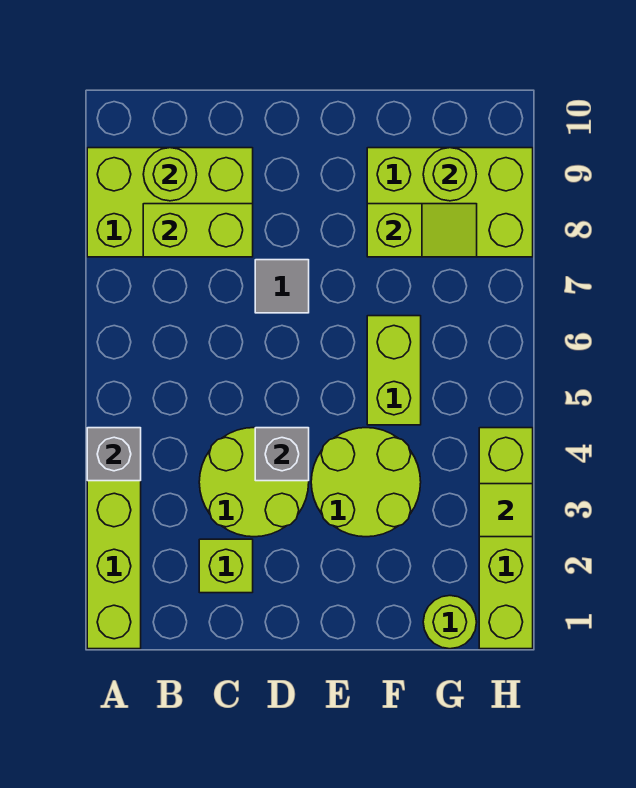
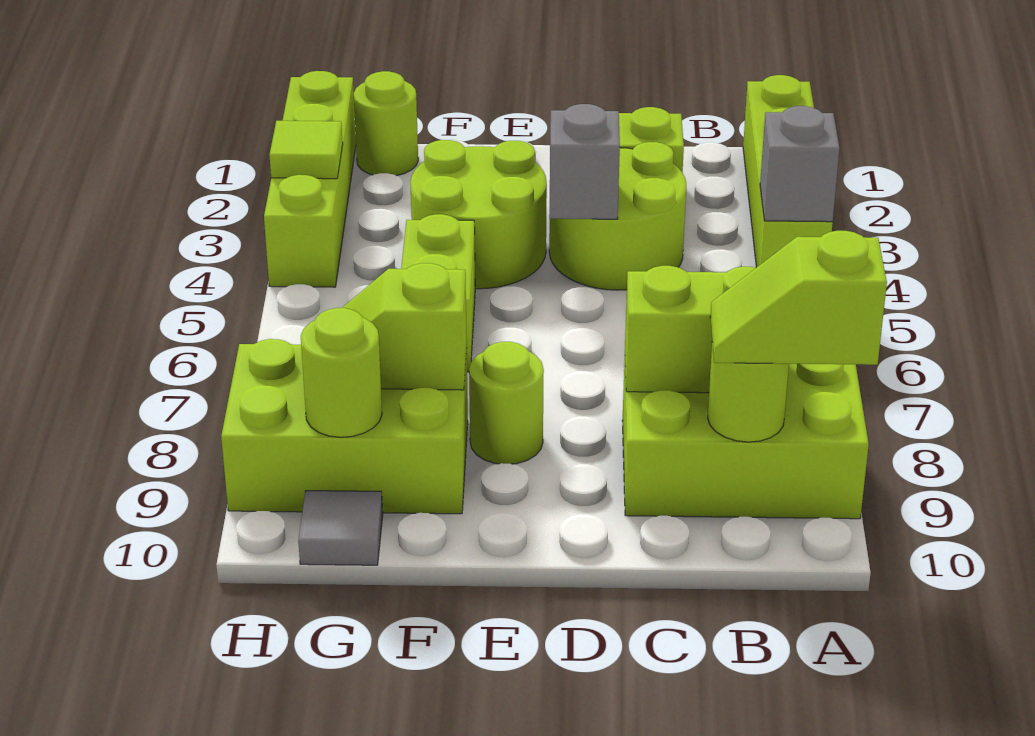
none -> lime slope A9:B9 level 3 top A
grey tile D7 level 1 -> grey tile G10 level 1
none -> lime round brick E8 level 1

